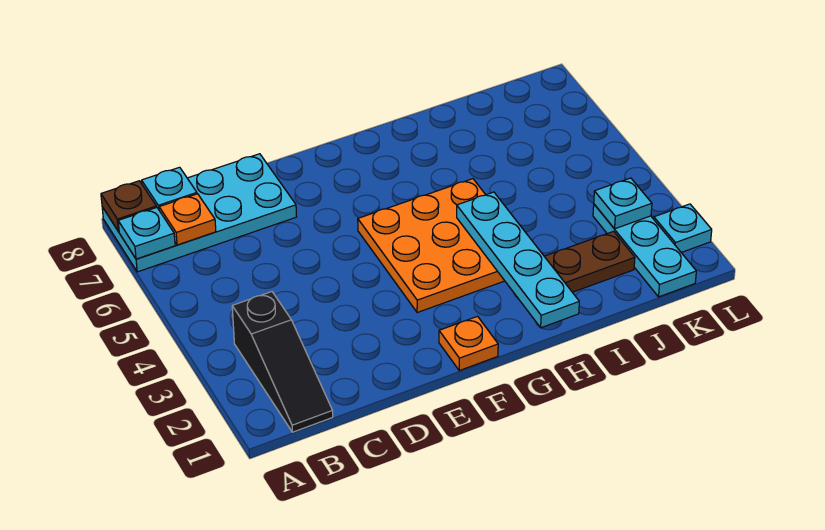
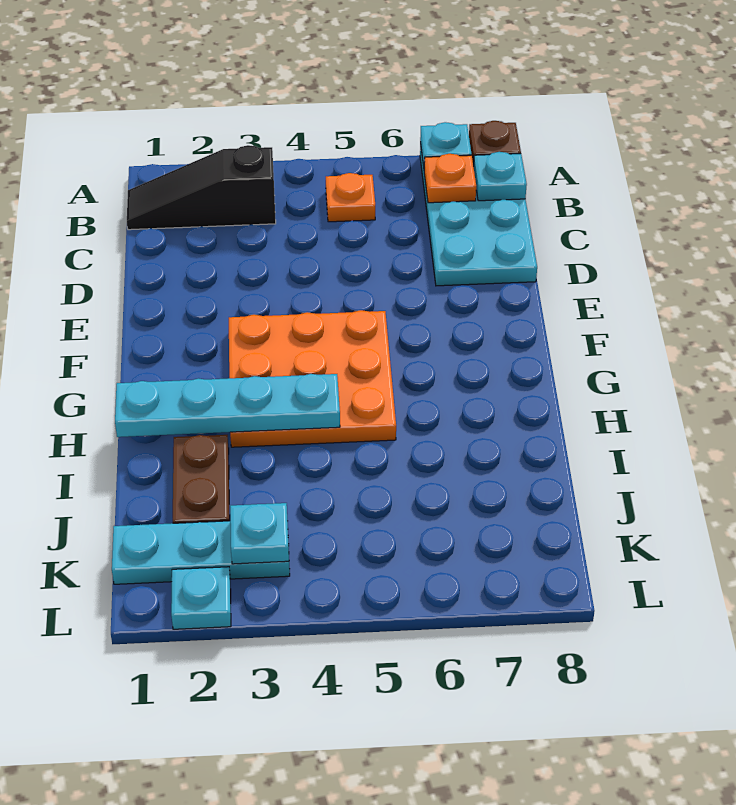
orange plate F1 level 1 -> orange plate B5 level 1

